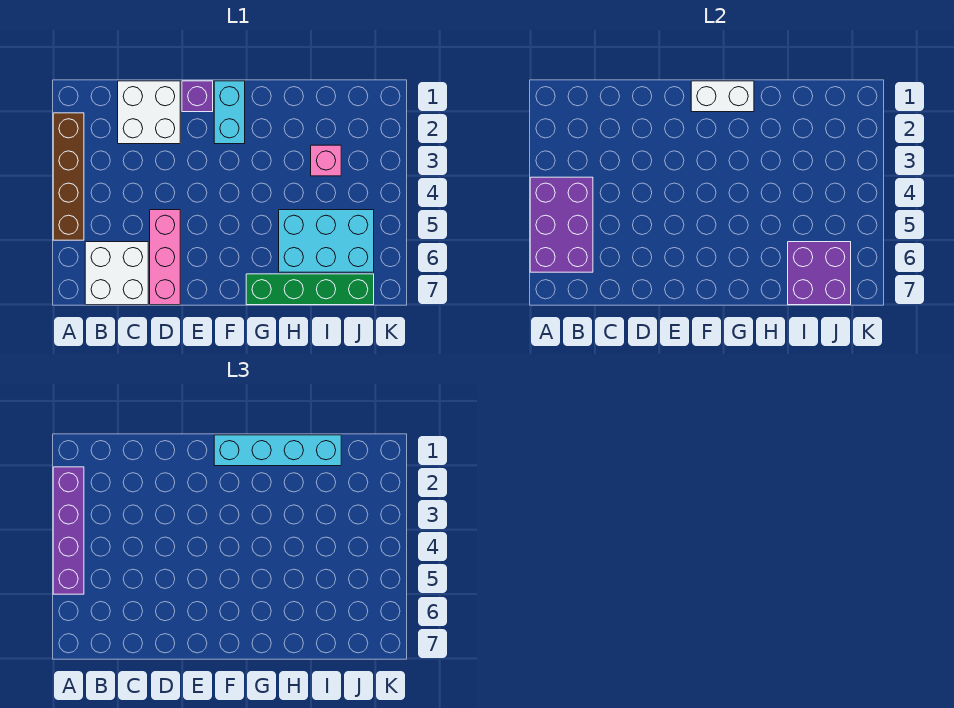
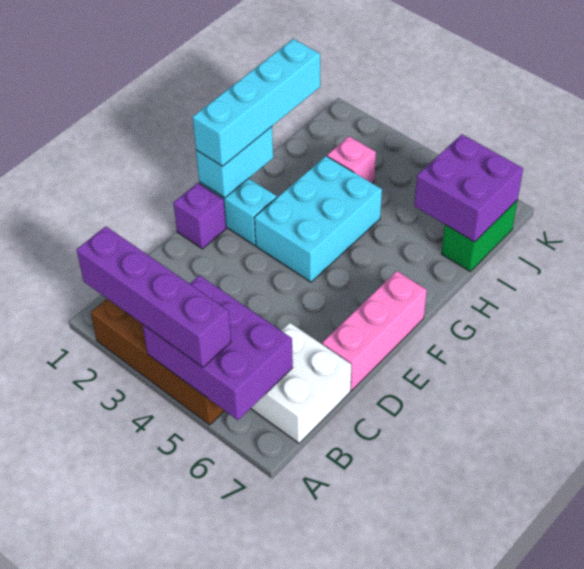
white brick C1:D2 level 1 -> none
pink brick D5:D7 level 1 -> pink brick D7:F7 level 1
white brick F1:G1 level 2 -> cyan brick F1:G1 level 2
green brick G7:J7 level 1 -> green brick I7:J7 level 1
cyan brick H5:J6 level 1 -> cyan brick F3:H4 level 1

